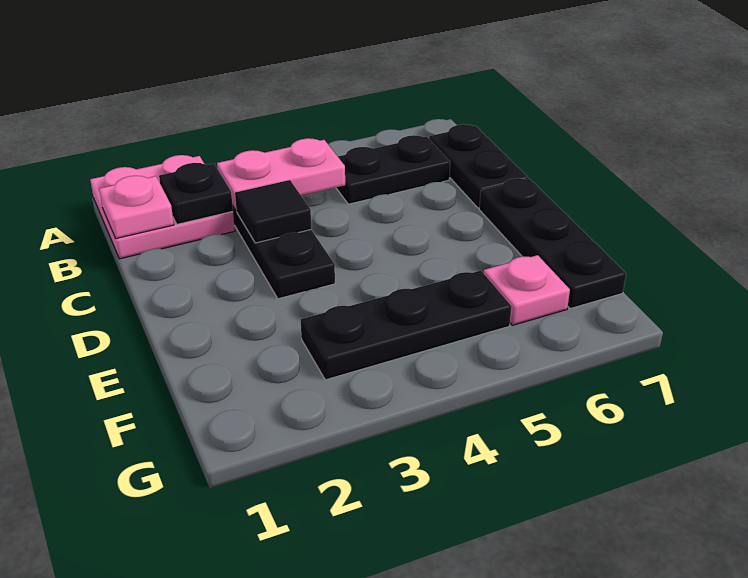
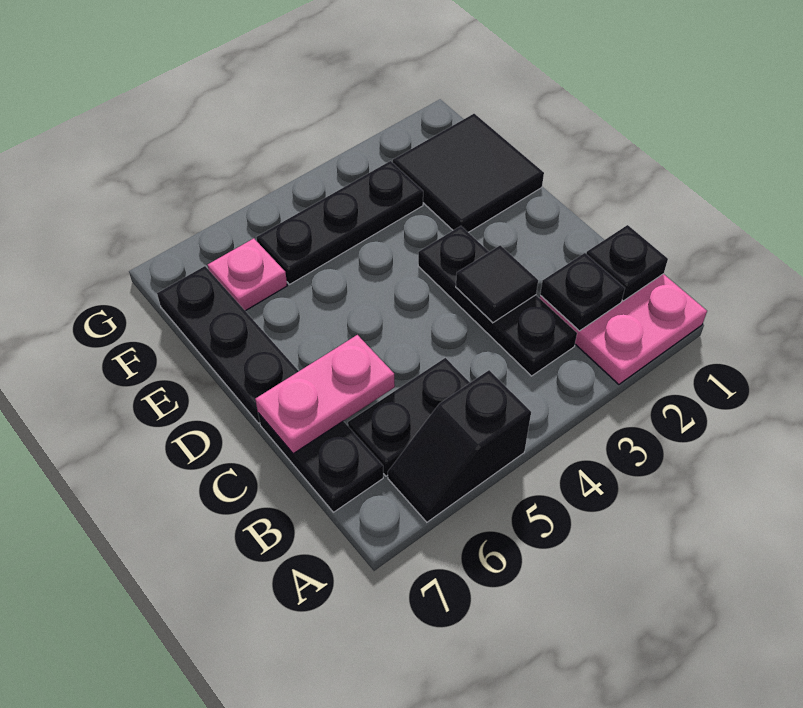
none -> black slope A5:A6 level 1 top 5
pink plate B1 level 2 -> black plate B1 level 2
pink plate B3:B4 level 2 -> pink plate C6:C7 level 2
none -> black tile E1:F2 level 1

